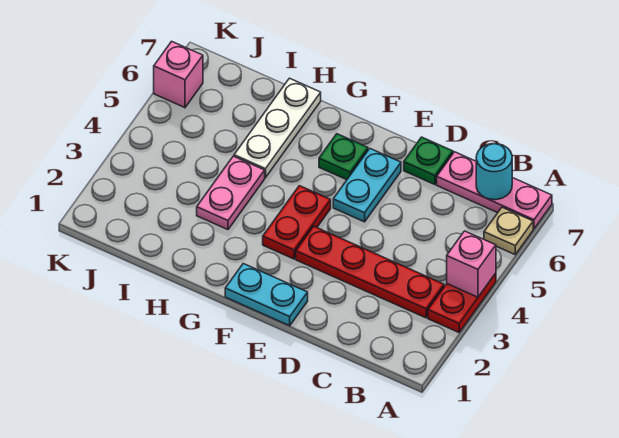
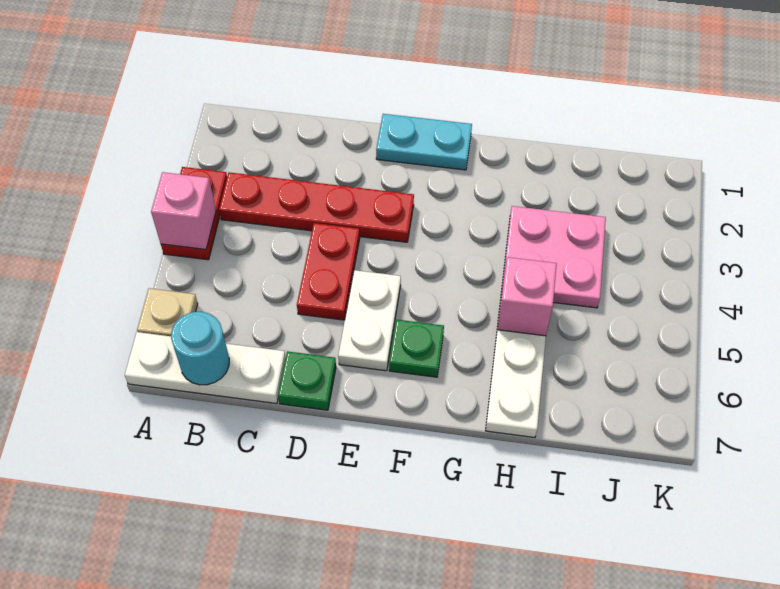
pink plate A7:C7 level 1 -> white plate A7:C7 level 1
cyan plate E5:E6 level 1 -> white plate E5:E6 level 1
red plate F3:F4 level 1 -> red plate D4:D5 level 1
pink plate H3:H4 level 1 -> pink plate H3:I4 level 1
pink brick K6 level 1 -> pink brick H5 level 2

